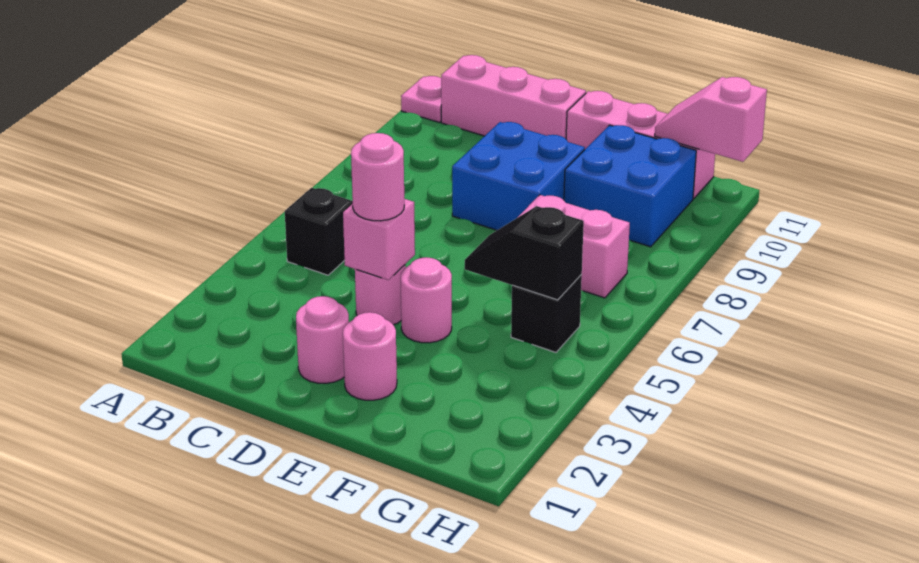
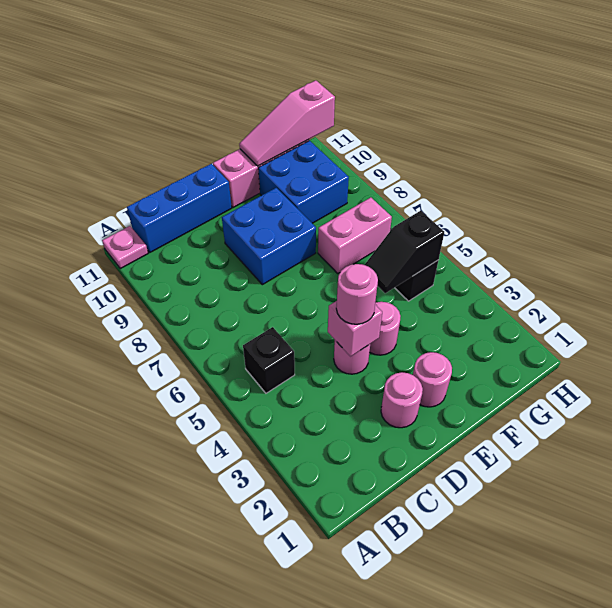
pink brick B11:D11 level 1 -> blue brick B11:D11 level 1
pink slope G11:H11 level 2 top H -> pink slope F11:H11 level 2 top H

